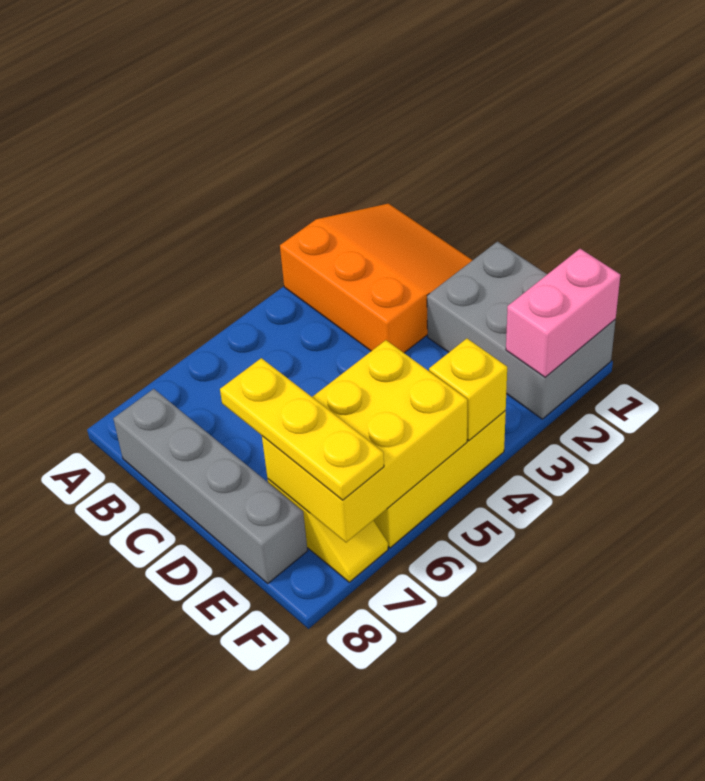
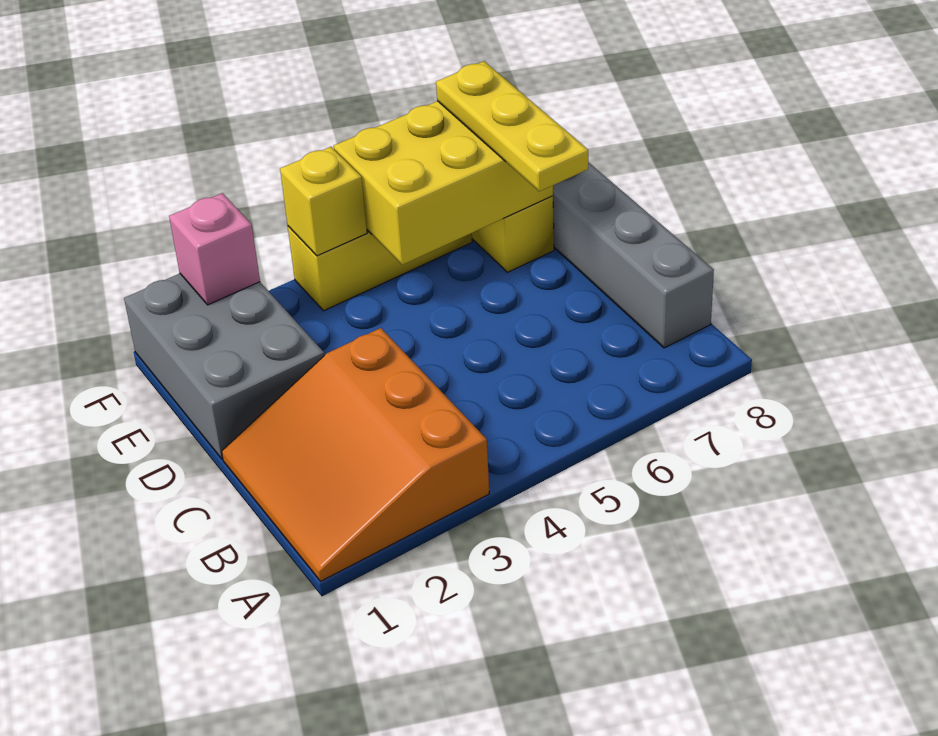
pink brick F1:F2 level 2 -> pink brick F2 level 2

